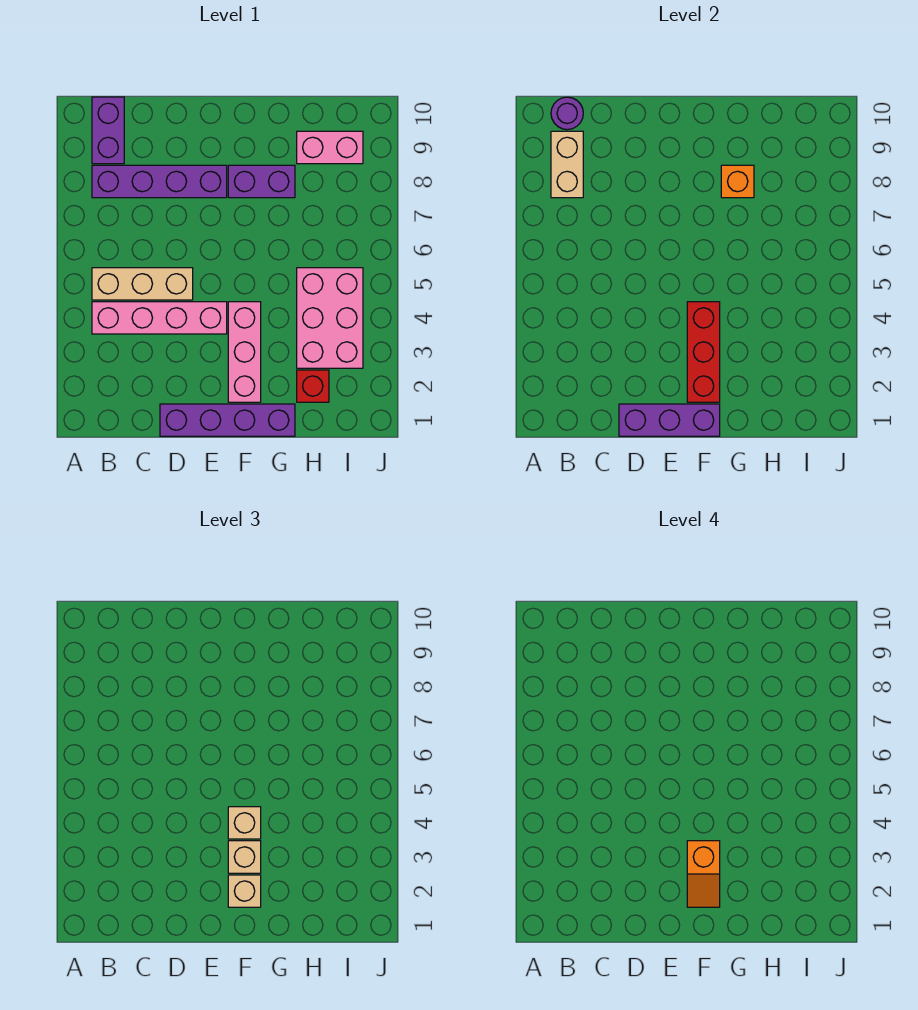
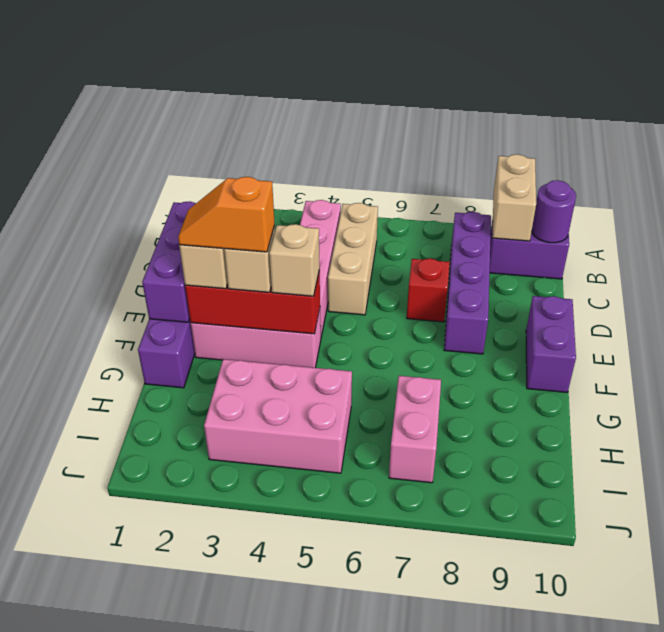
tan brick B8:B9 level 2 -> tan brick A9:B9 level 2
purple brick F8:G8 level 1 -> purple brick E10:F10 level 1
orange brick G8 level 2 -> none
red brick H2 level 1 -> red brick D7 level 1
pink brick H9:I9 level 1 -> pink brick H7:I7 level 1

